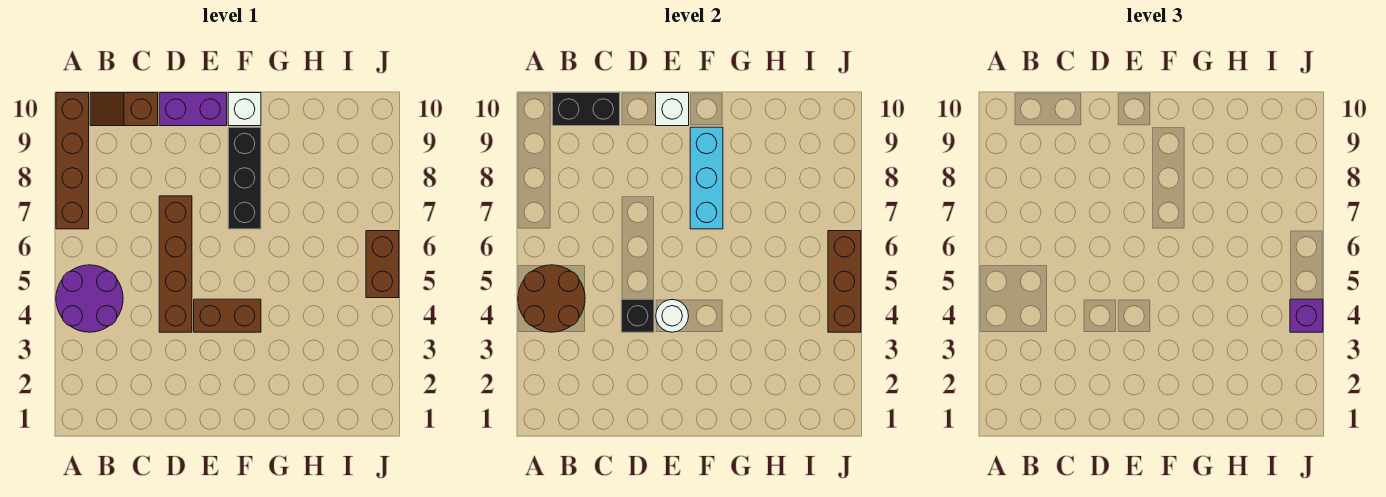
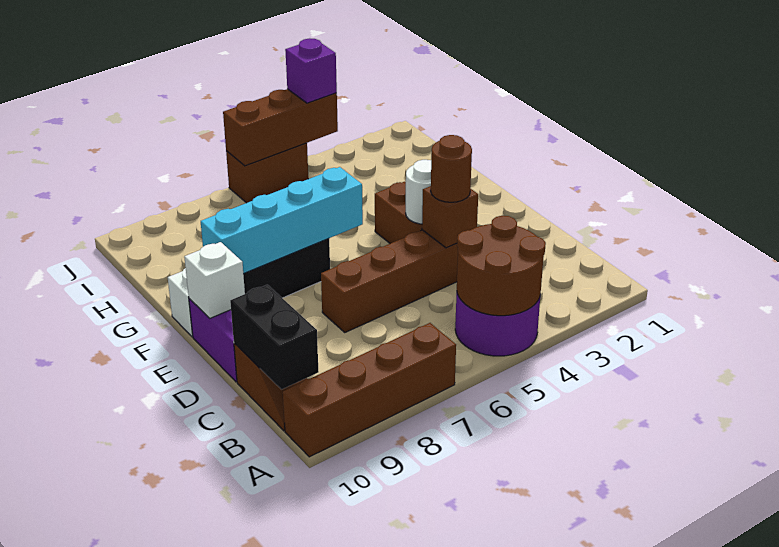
black brick D4 level 2 -> brown brick D4 level 2
none -> brown round brick D4 level 3
cyan brick F7:F9 level 2 -> cyan brick F6:F9 level 2

